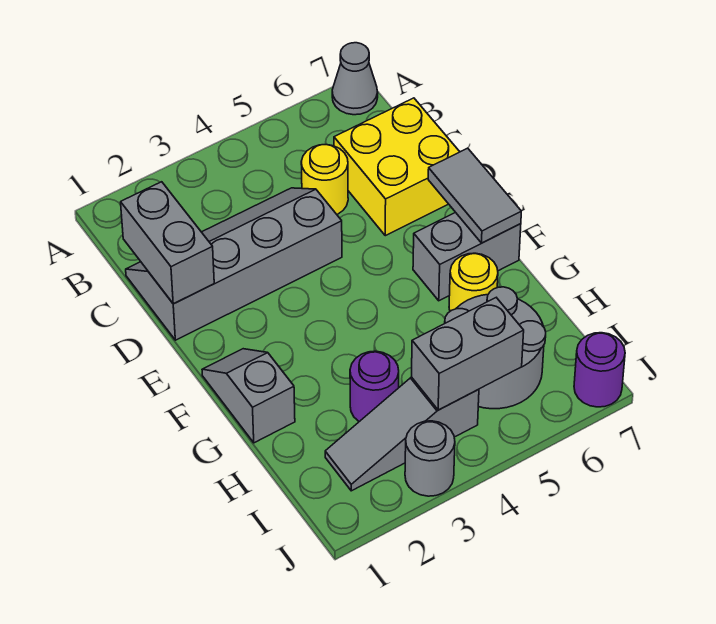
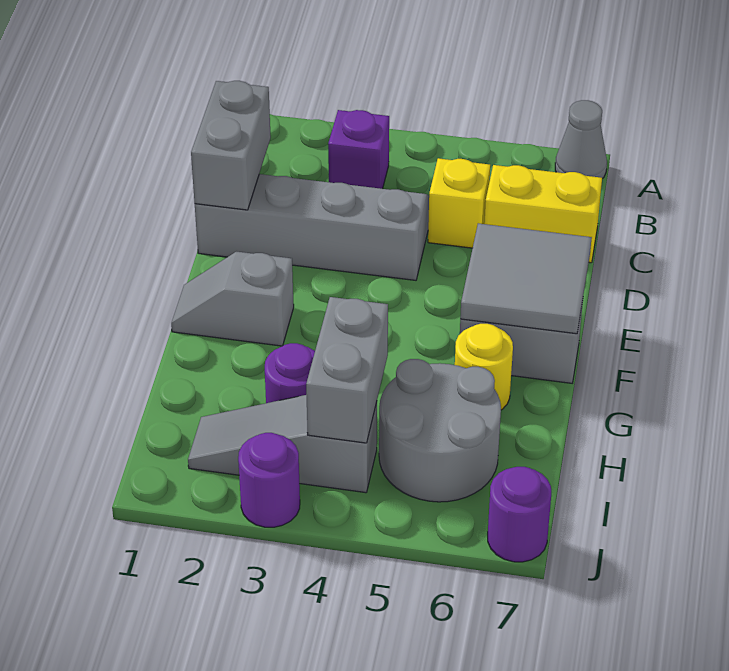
none -> purple brick B3 level 1
yellow round brick C5 level 1 -> yellow brick C5 level 1
yellow brick C6:D7 level 1 -> yellow brick C6:C7 level 1
grey tile E7:F7 level 2 -> grey tile E6:F7 level 2
grey slope F1:G1 level 1 top G -> grey slope F1:F2 level 1 top 2
grey brick I4:I5 level 2 -> grey brick H4:I4 level 2
grey round brick J3 level 1 -> purple round brick J3 level 1

